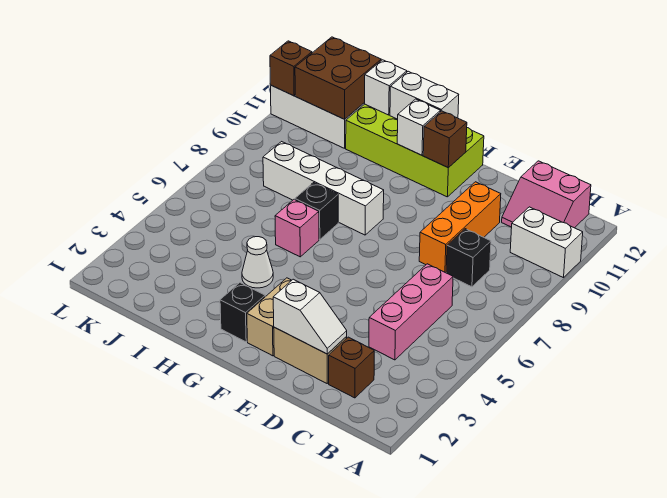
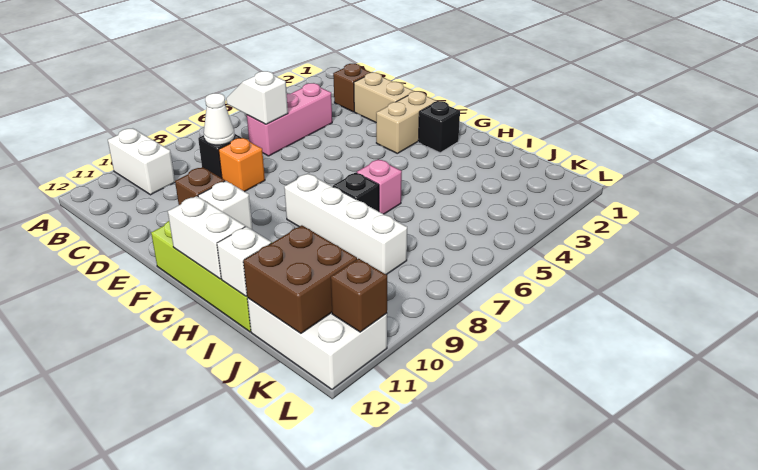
pink slope B11:C12 level 1 top 12 -> none
white slope D2:E2 level 2 top E -> white slope B6:C6 level 2 top C
orange brick D8:D10 level 1 -> orange brick D8 level 1
white cone H4 level 1 -> white cone C8 level 2

